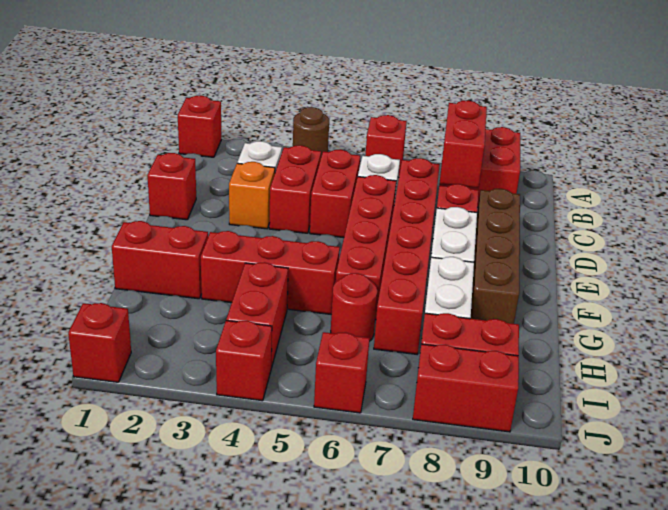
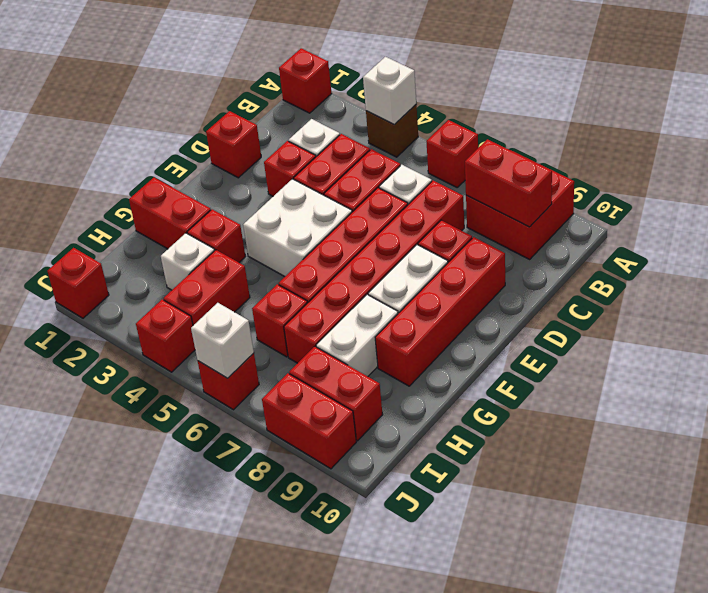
brown round brick A4 level 1 -> brown brick A4 level 1
none -> white brick A4 level 2
red brick B8:C8 level 2 -> red brick B8:B9 level 2
orange brick D3 level 1 -> red brick D3 level 1
brown brick D9:G9 level 1 -> red brick D9:G9 level 1
none -> white brick E4:F5 level 1
red brick G3:G5 level 1 -> red brick G3 level 1
none -> white brick H3 level 1
red round brick H6 level 1 -> red brick H6 level 1
none -> white brick J6 level 2

